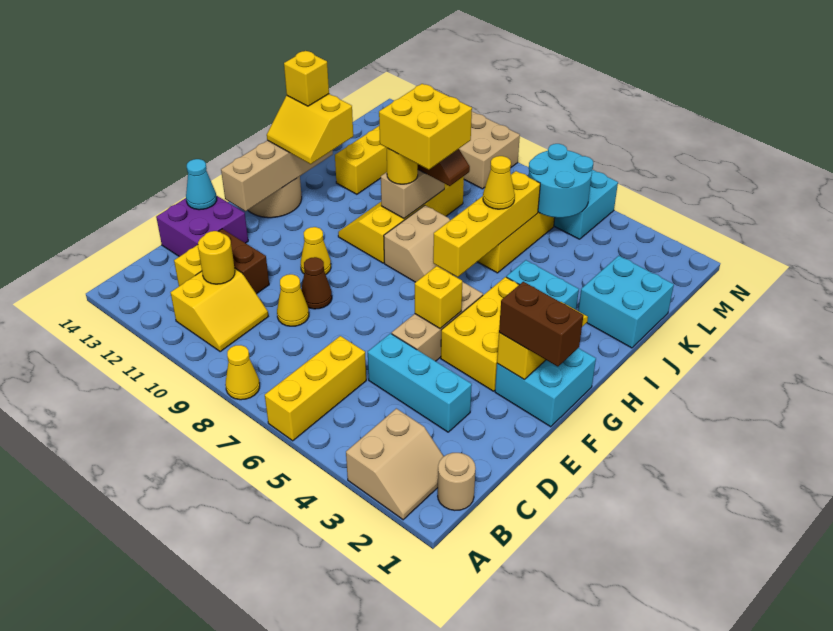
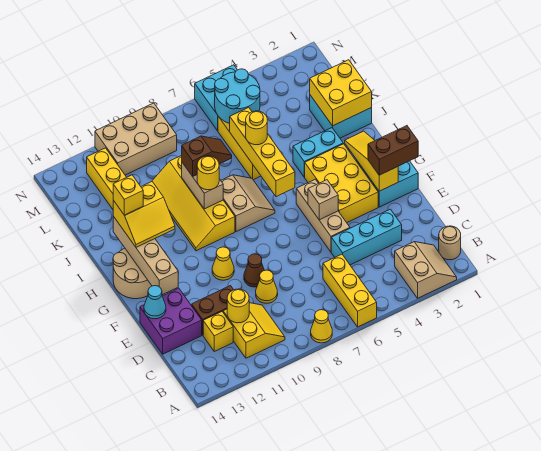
yellow brick F5 level 2 -> tan brick F5 level 2
yellow brick I8:J9 level 4 -> yellow brick J1:K2 level 2
yellow cone J6 level 3 -> yellow round brick J6 level 3

